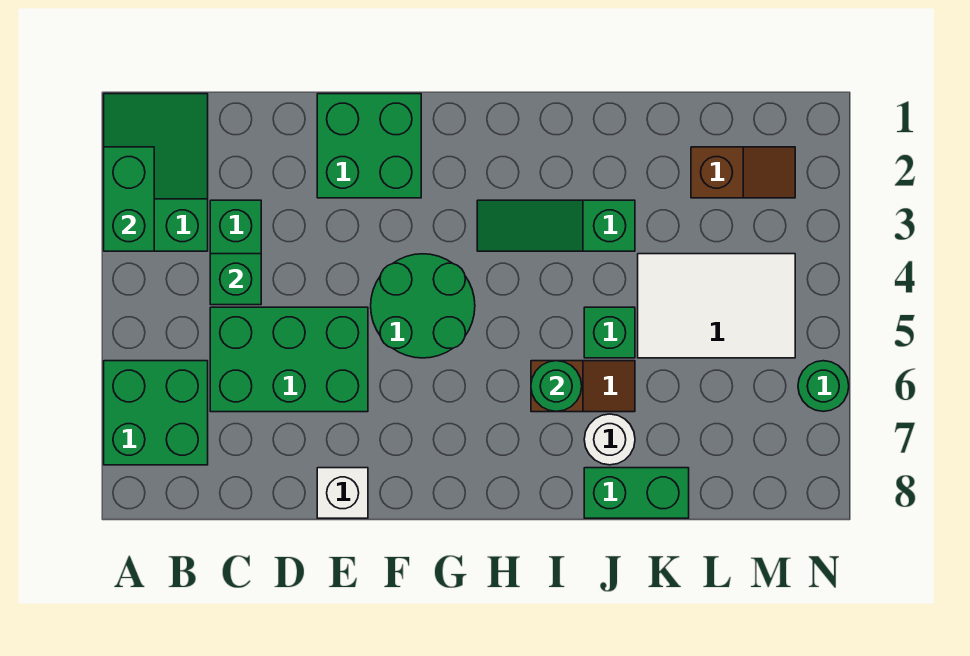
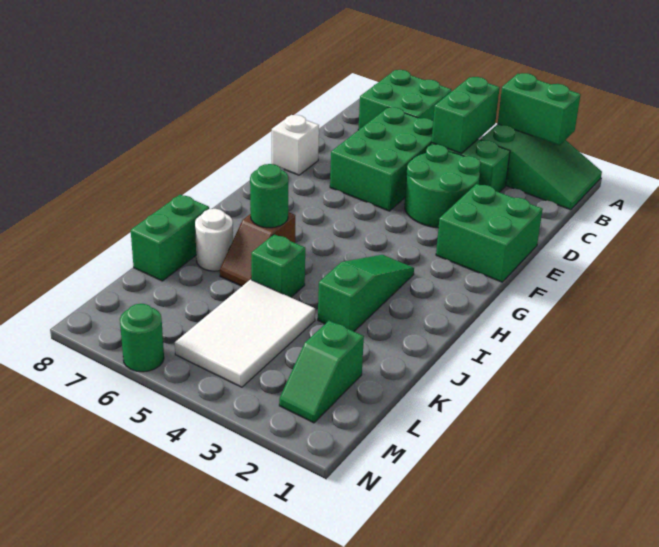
green brick C4 level 2 -> green brick B4:C4 level 2
green round brick F4:G5 level 1 -> green round brick D3:E4 level 1
brown slope L2:M2 level 1 top L -> green slope L2:M2 level 1 top L

